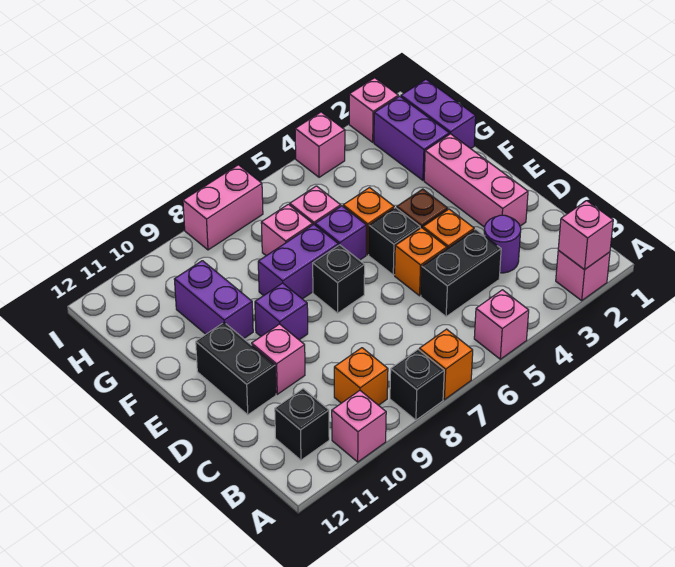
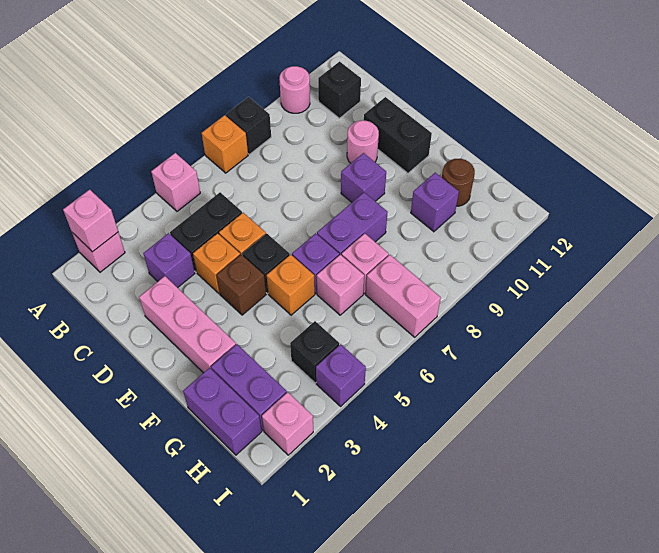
pink brick A10 level 1 -> pink round brick A10 level 1
orange brick B9 level 1 -> none
purple round brick C3 level 1 -> purple brick C3 level 1
pink brick D10 level 1 -> pink round brick D10 level 1
black brick E7 level 1 -> black brick H4 level 1
purple brick F10:G10 level 1 -> purple brick G10 level 1
none -> brown round brick G11 level 1
pink brick I4 level 1 -> purple brick I4 level 1
pink brick I7:I8 level 1 -> pink brick H7:I7 level 1

